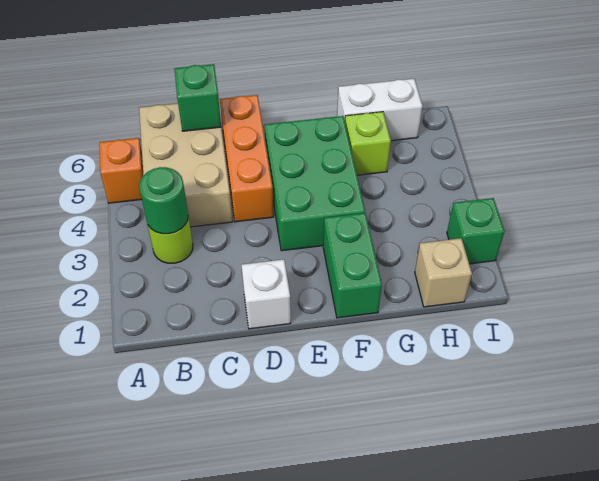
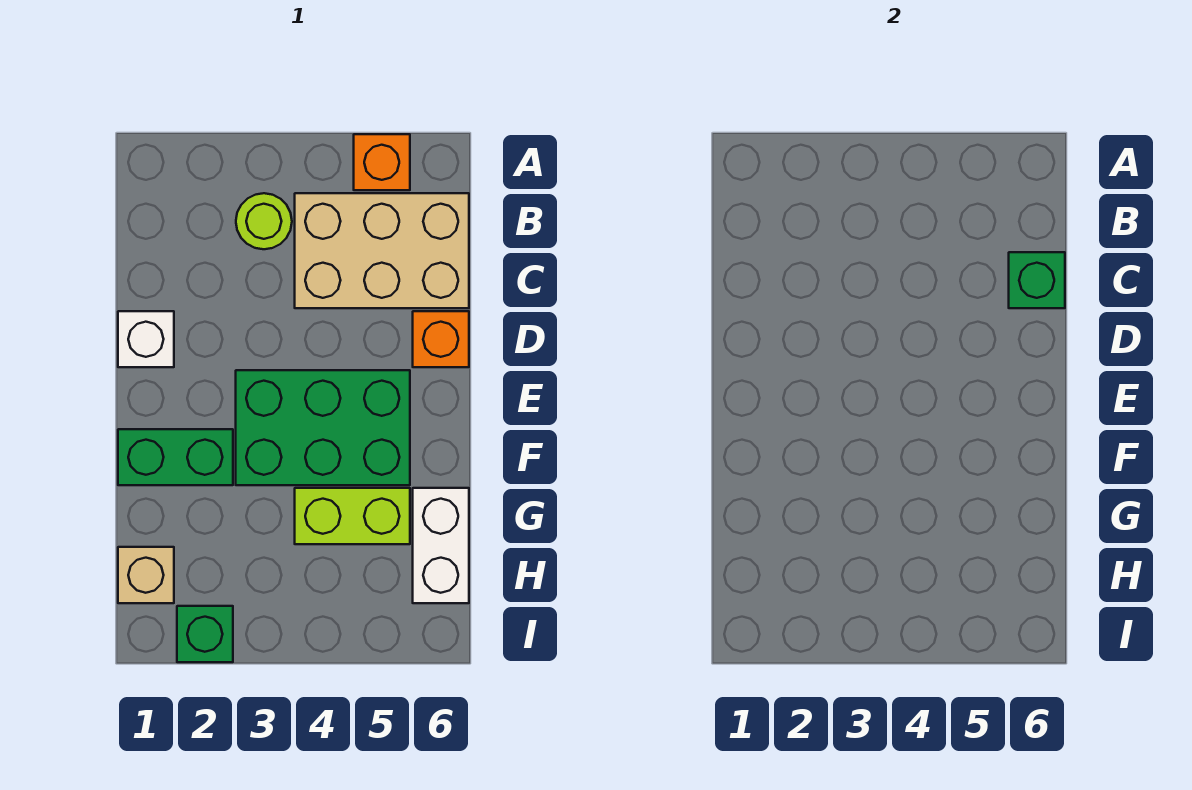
green round brick B3 level 2 -> none
orange brick D4:D6 level 1 -> orange brick D6 level 1
lime brick G5 level 1 -> lime brick G4:G5 level 1

